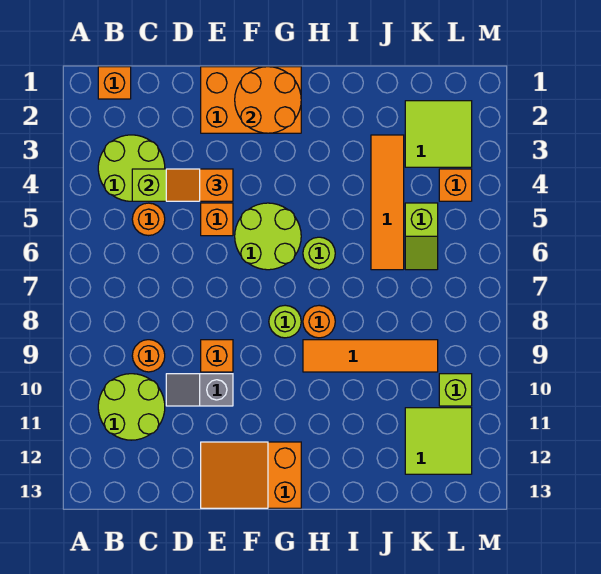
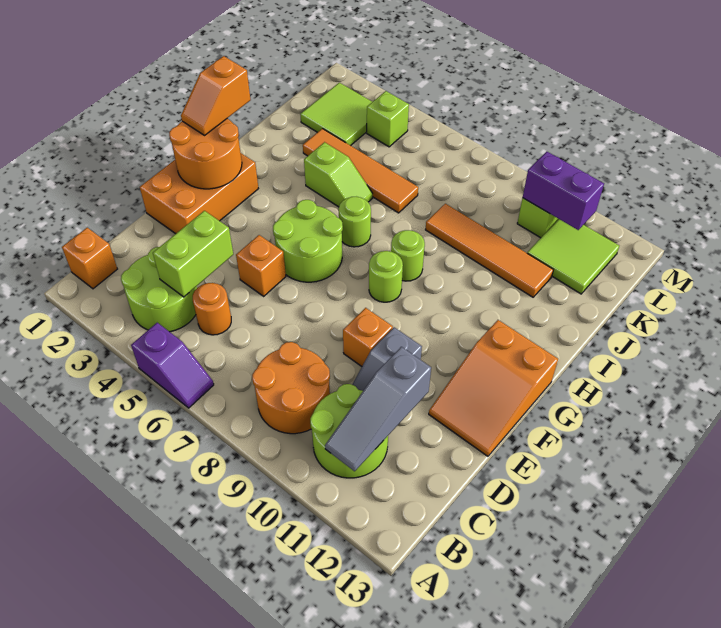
none -> purple slope A5:A6 level 1 top 5
none -> grey slope B11:D11 level 2 top D
orange round brick C9 level 1 -> orange round brick B8:C9 level 1
orange slope D4:E4 level 3 top E -> orange slope G1:H1 level 3 top H
orange round brick H8 level 1 -> lime round brick H8 level 1
orange tile H9:K9 level 1 -> orange tile J8:J11 level 1
lime slope K5:K6 level 1 top 5 -> lime slope I4:I5 level 1 top 4
orange brick L4 level 1 -> lime brick L4 level 1
none -> purple brick L10:L11 level 2

